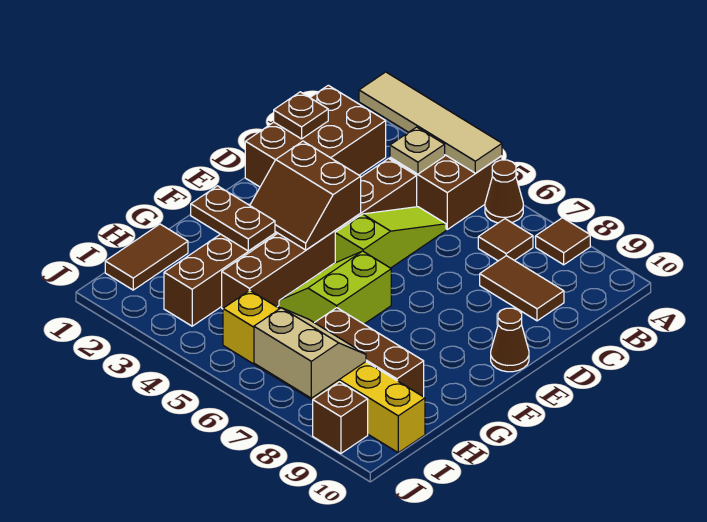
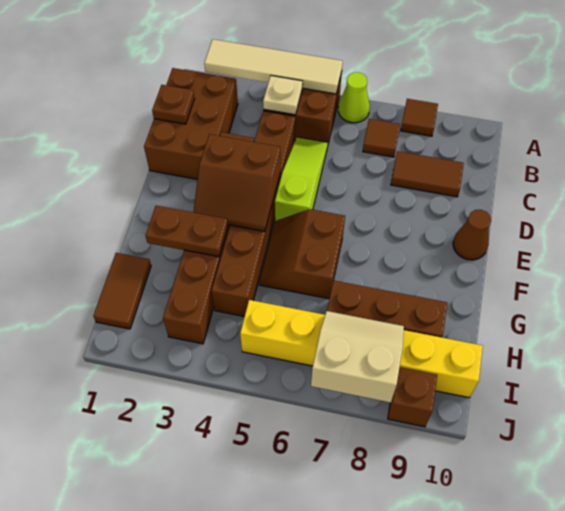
brown cone A6 level 1 -> lime cone A6 level 1
lime slope F5:G6 level 1 top 6 -> brown slope F5:G6 level 1 top 6

